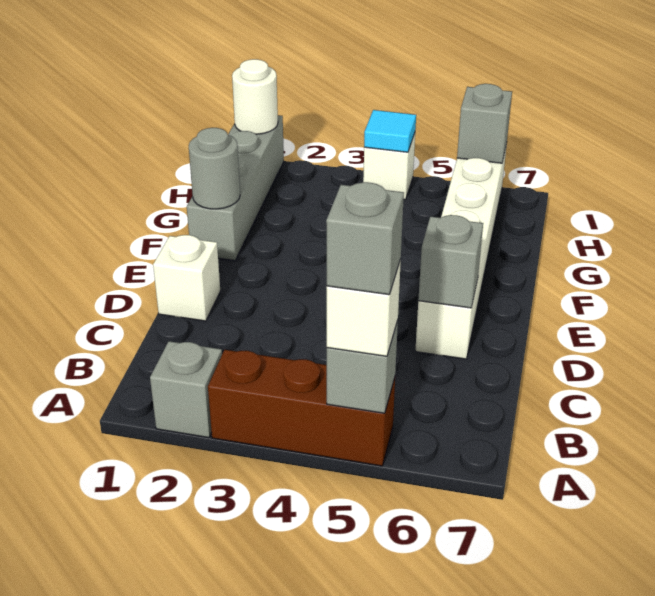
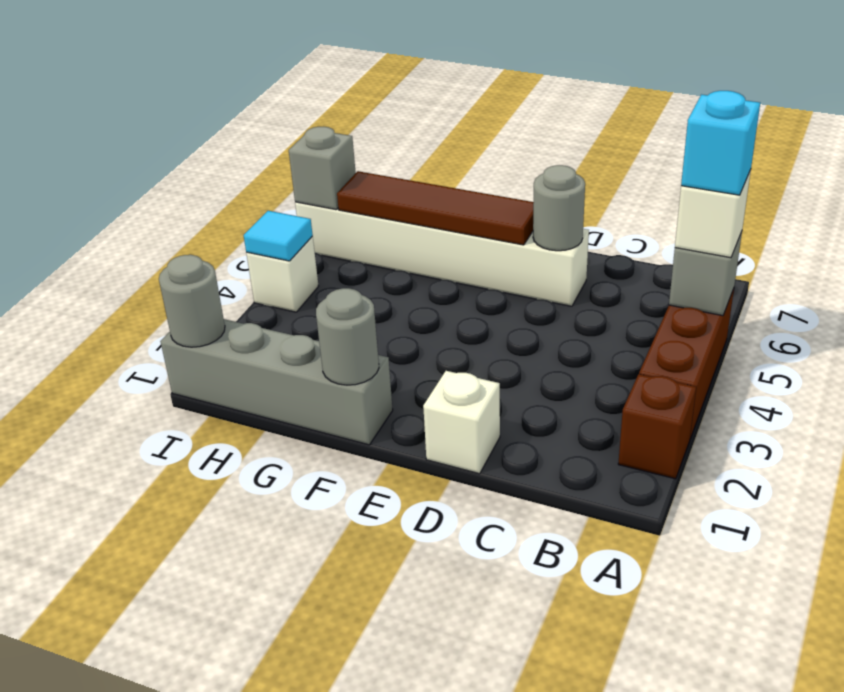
grey brick A2 level 1 -> brown brick A2 level 1
grey brick A5 level 4 -> cyan brick A5 level 4
grey brick D6 level 2 -> grey round brick D6 level 2
none -> brown tile E6:H6 level 2
white round brick I1 level 2 -> grey round brick I1 level 2

